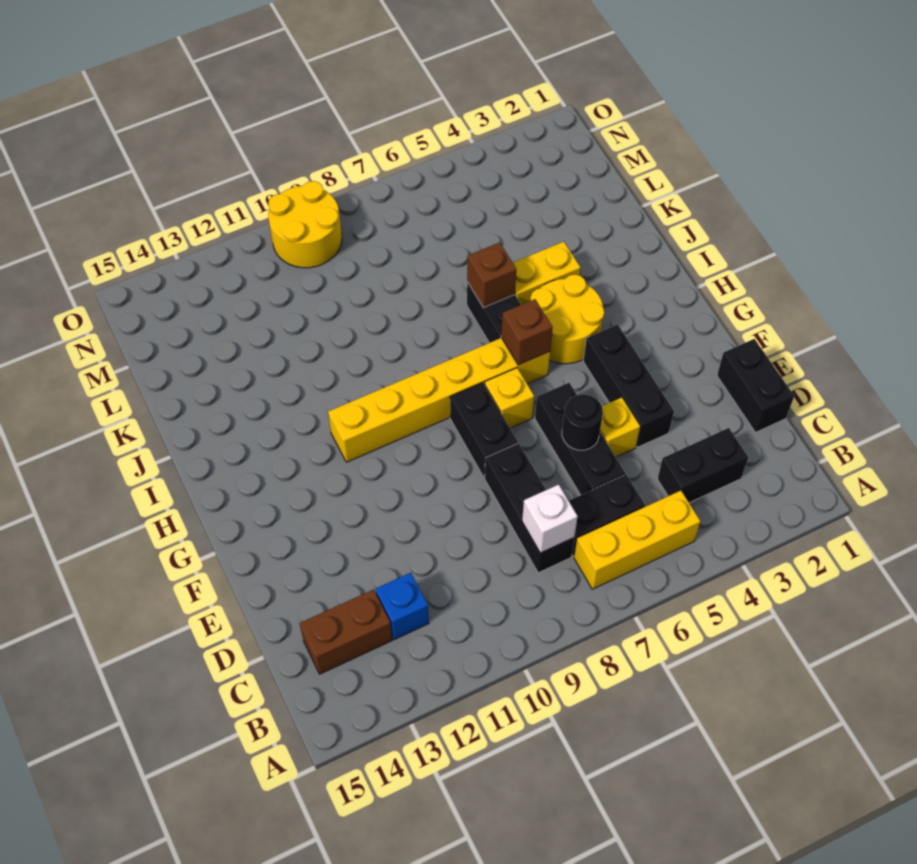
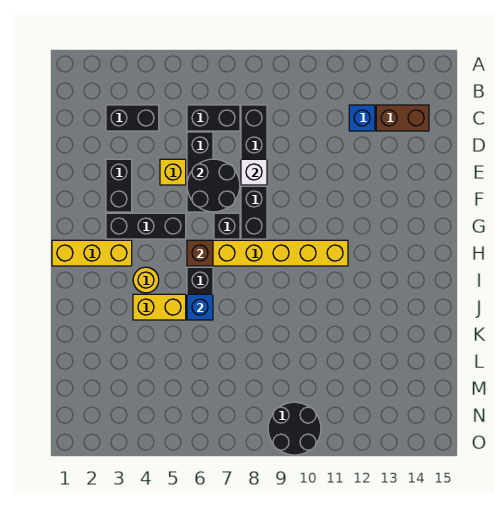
yellow brick B5:B7 level 1 -> yellow brick H1:H3 level 1
white brick C8 level 2 -> white brick E8 level 2
black brick D1:E1 level 1 -> black brick E3:F3 level 1
black brick E4:G4 level 1 -> black brick G3:G5 level 1
black round brick E6 level 2 -> black round brick E6:F7 level 2
yellow brick G7 level 1 -> black brick G7 level 1
yellow round brick H4:I5 level 1 -> yellow round brick I4 level 1
brown brick J6 level 2 -> blue brick J6 level 2
yellow round brick N9:O10 level 1 -> black round brick N9:O10 level 1

